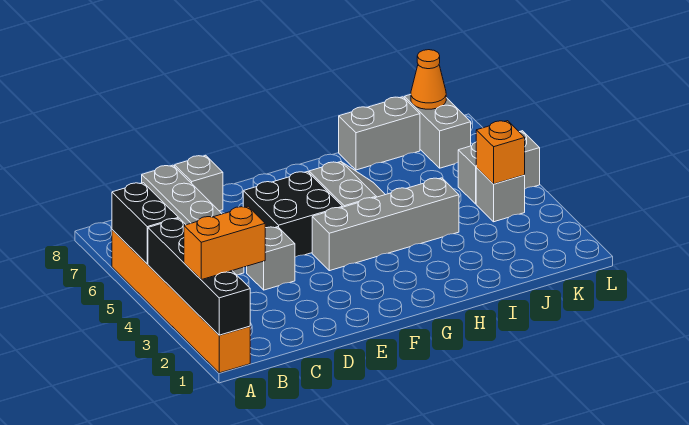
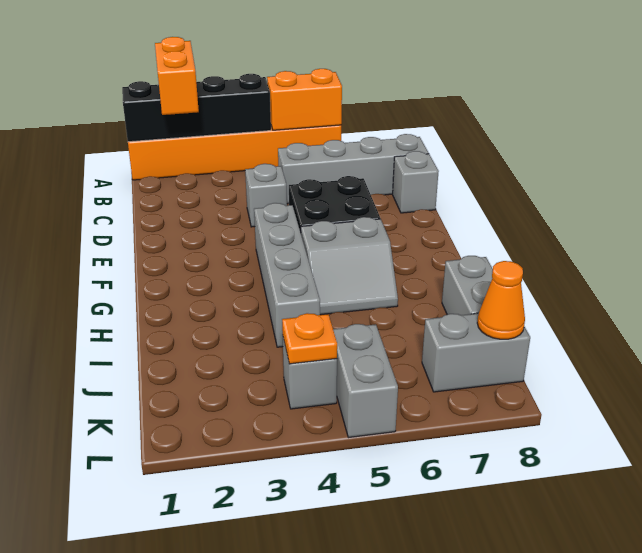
black brick A5:A6 level 2 -> orange brick A5:A6 level 2
orange brick K4 level 2 -> orange plate K4 level 2

